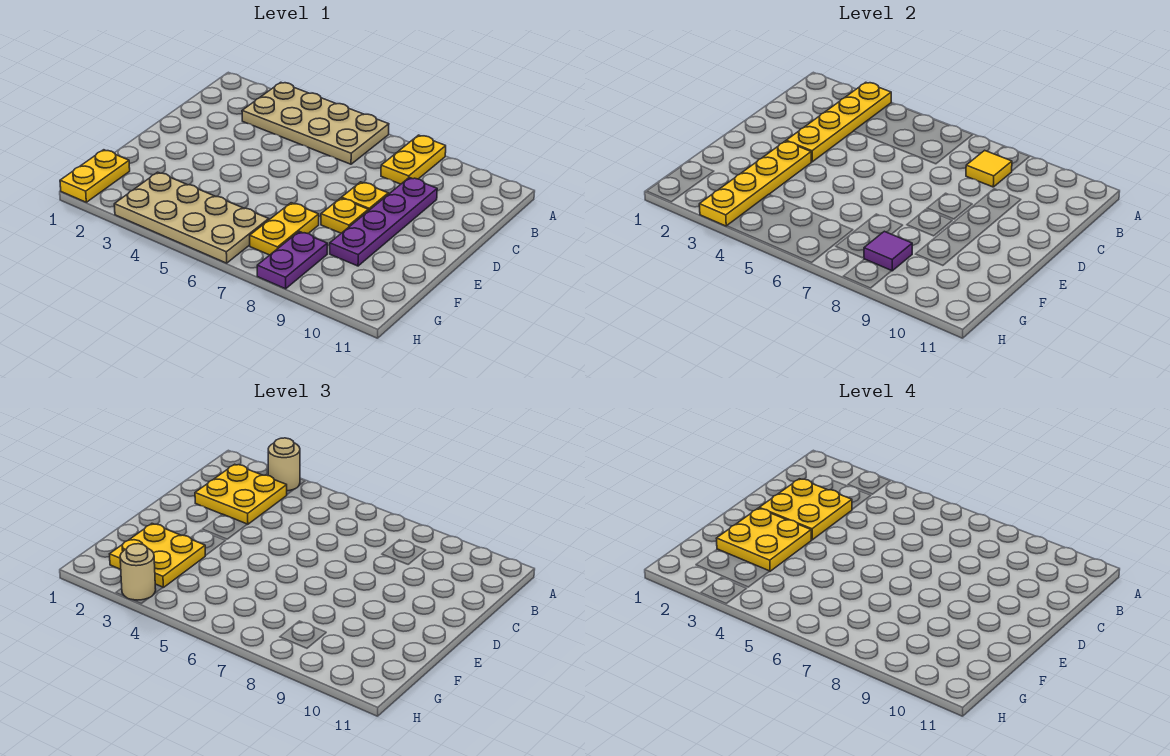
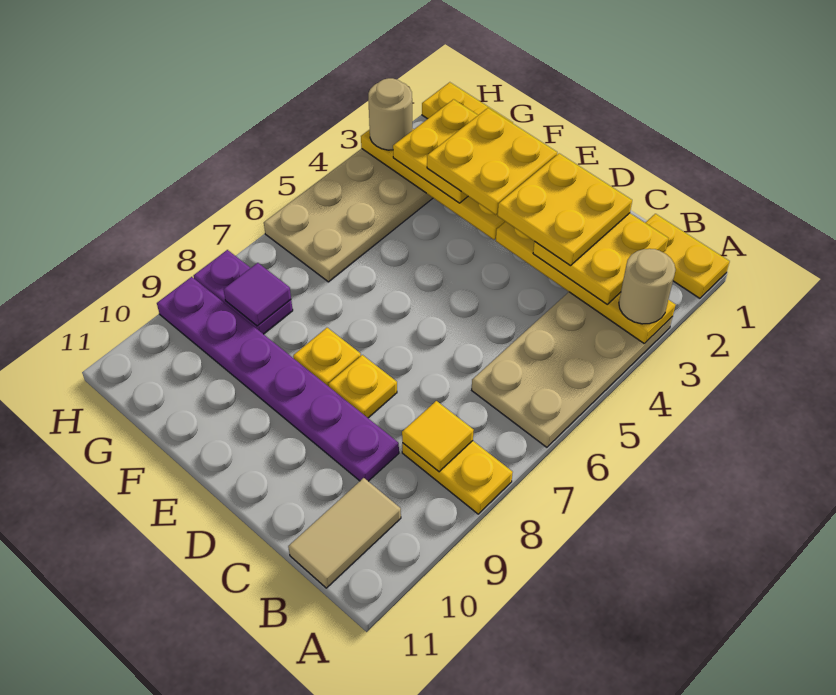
none -> tan tile B10:B11 level 1
purple plate C9:F9 level 1 -> purple plate C9:H9 level 1
yellow plate F7:G7 level 1 -> yellow plate A1:B1 level 1

